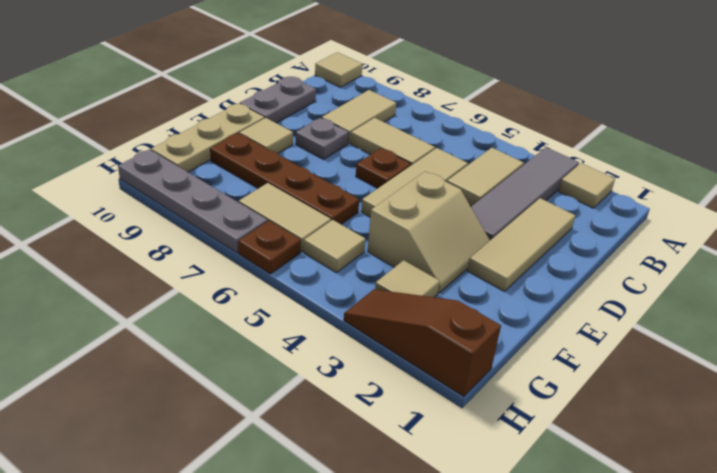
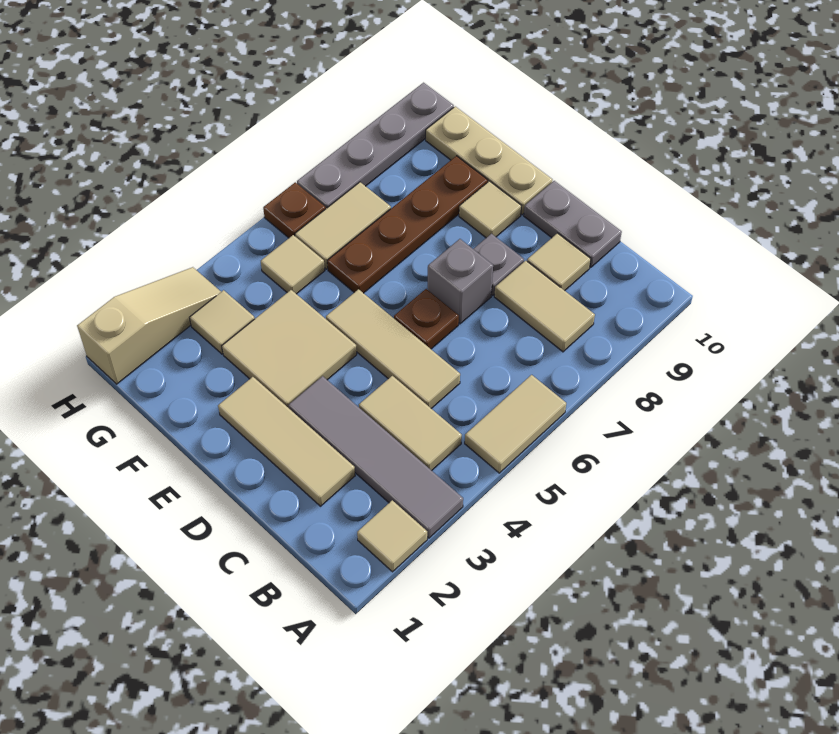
tan tile A10 level 1 -> tan tile C9 level 1
tan tile C6:C7 level 1 -> tan tile A5:A6 level 1
none -> grey brick D7 level 1
tan slope E3:F4 level 1 top 4 -> tan tile E3:F4 level 1
brown slope H1:H3 level 1 top 1 -> tan slope H1:H3 level 1 top 1

